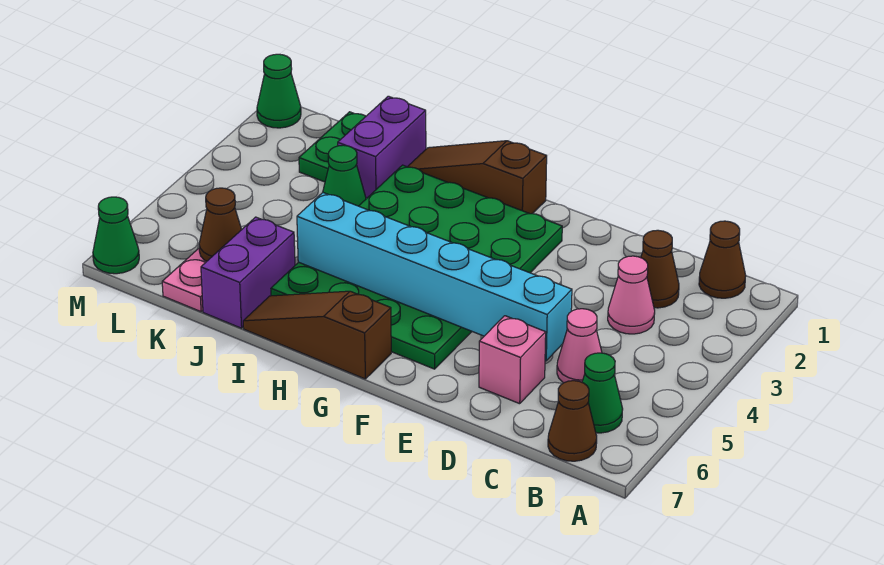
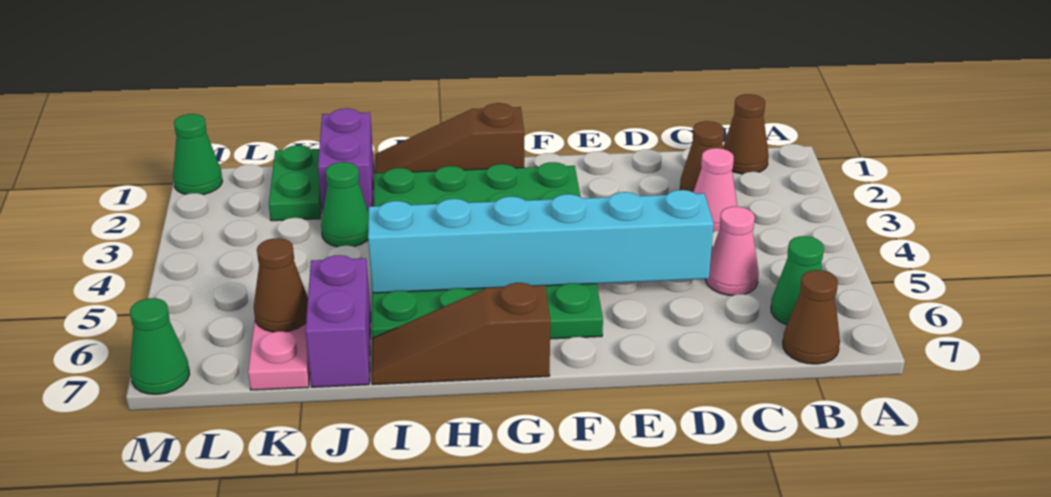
pink brick D6 level 1 -> none

